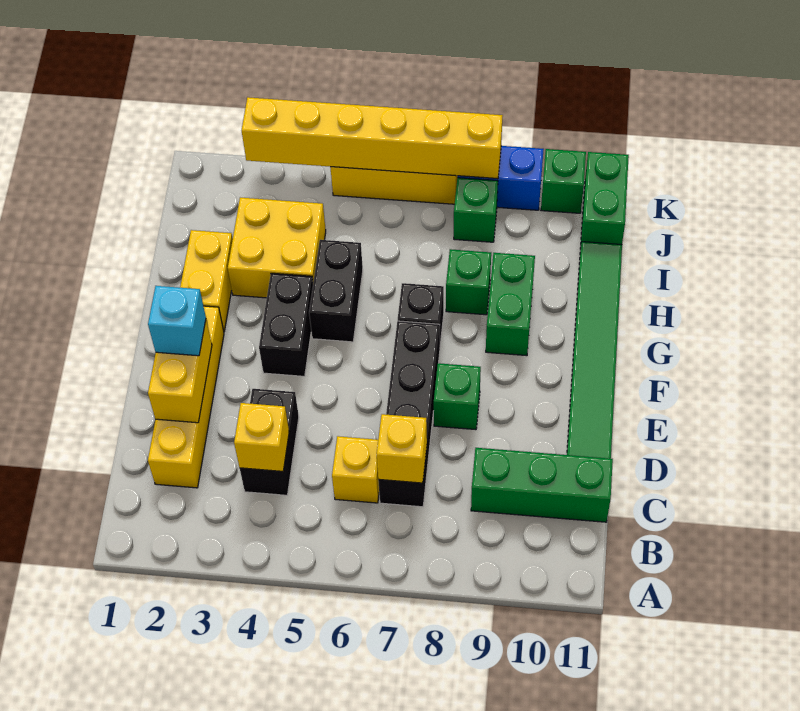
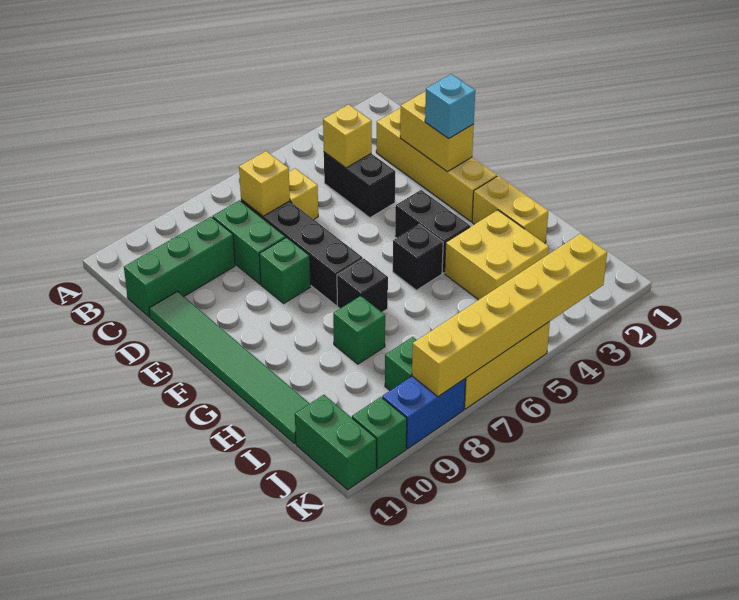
black brick G5:H5 level 1 -> black brick G5 level 1
green brick G9:H9 level 1 -> green brick C8:D8 level 1

